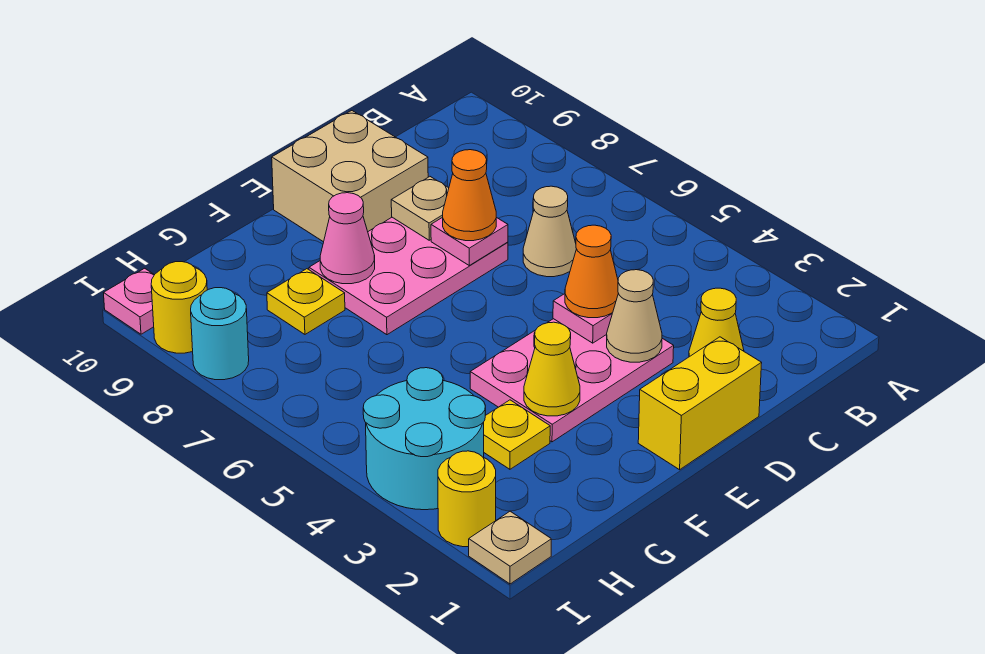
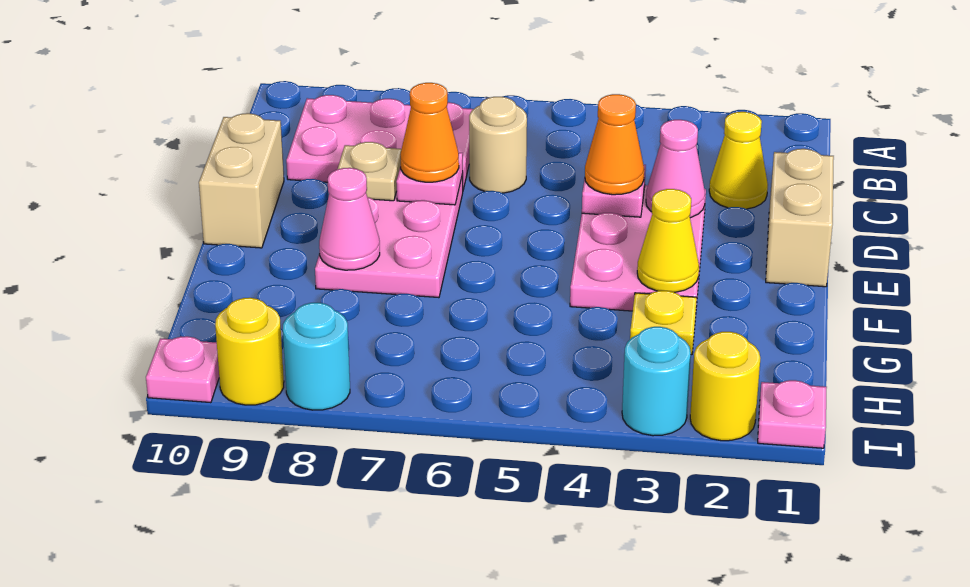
none -> pink plate B7:C9 level 1
tan cone C6 level 1 -> tan round brick C6 level 1
yellow brick D1:E1 level 1 -> tan brick D1:E1 level 1
tan cone D3 level 2 -> pink cone D3 level 2
tan brick D9:E10 level 1 -> tan brick D10:E10 level 1
yellow plate G8 level 1 -> none
cyan round brick H3:I4 level 1 -> cyan round brick I3 level 1
tan plate I1 level 1 -> pink plate I1 level 1

